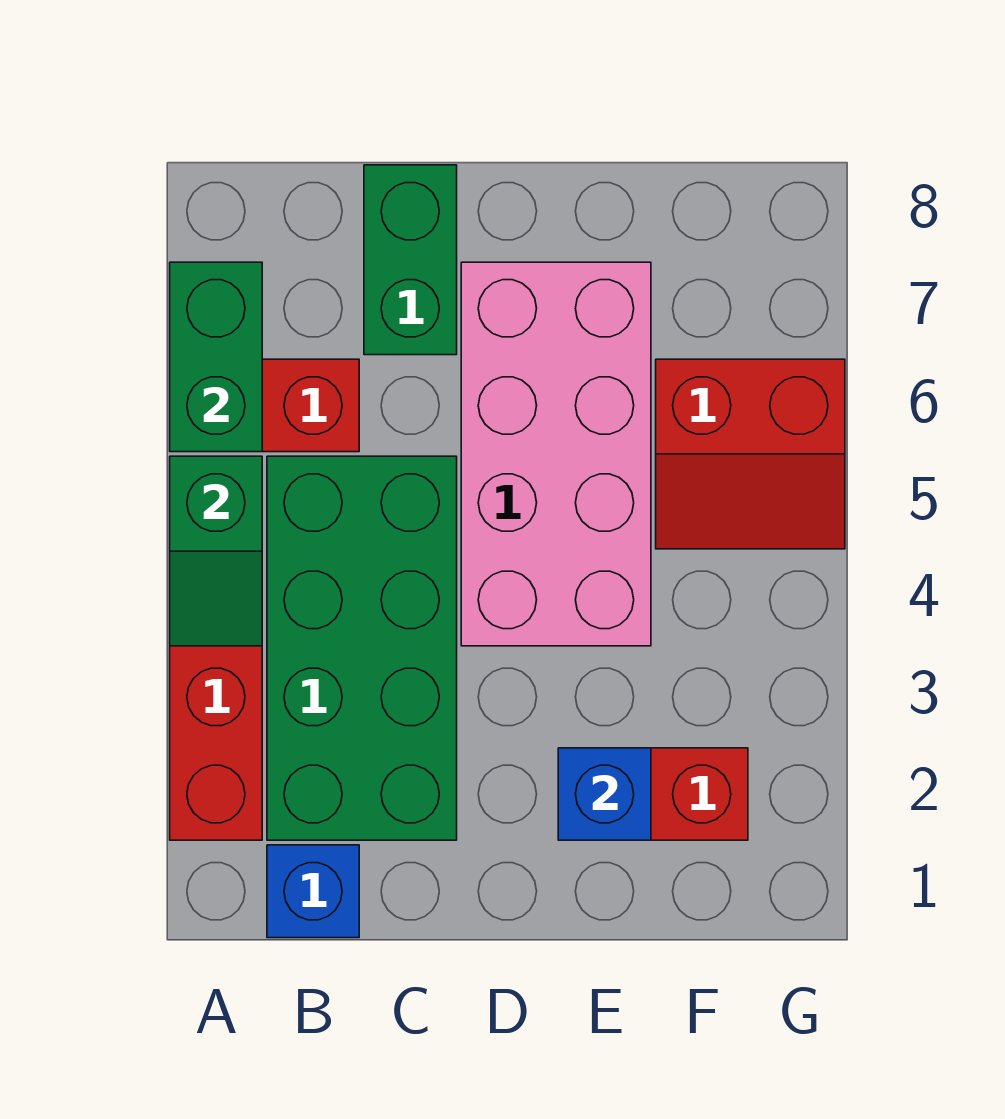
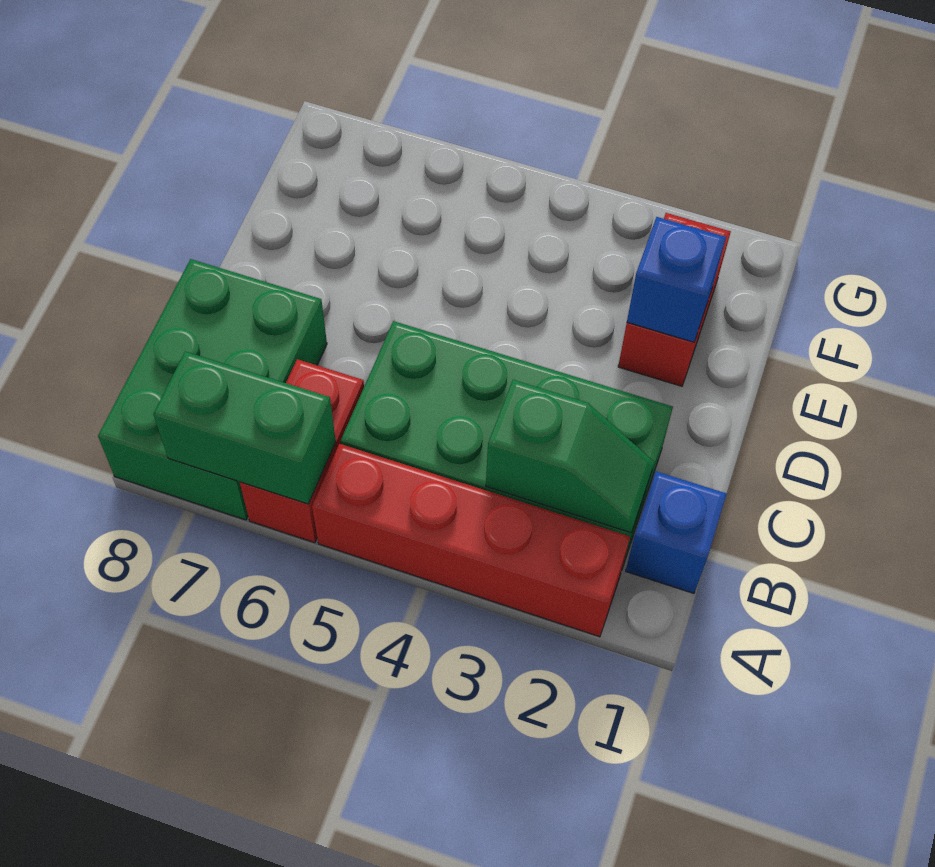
green slope A4:A5 level 2 top 5 -> green slope B2:B3 level 2 top 3
green brick C7:C8 level 1 -> green brick A7:C8 level 1
pink brick D4:E7 level 1 -> none
red slope F5:G6 level 1 top 6 -> none

